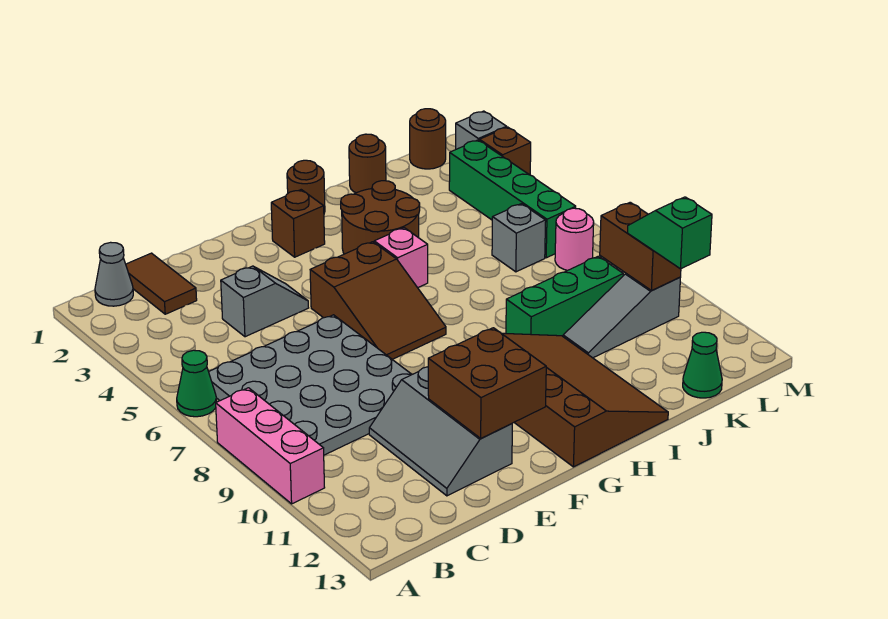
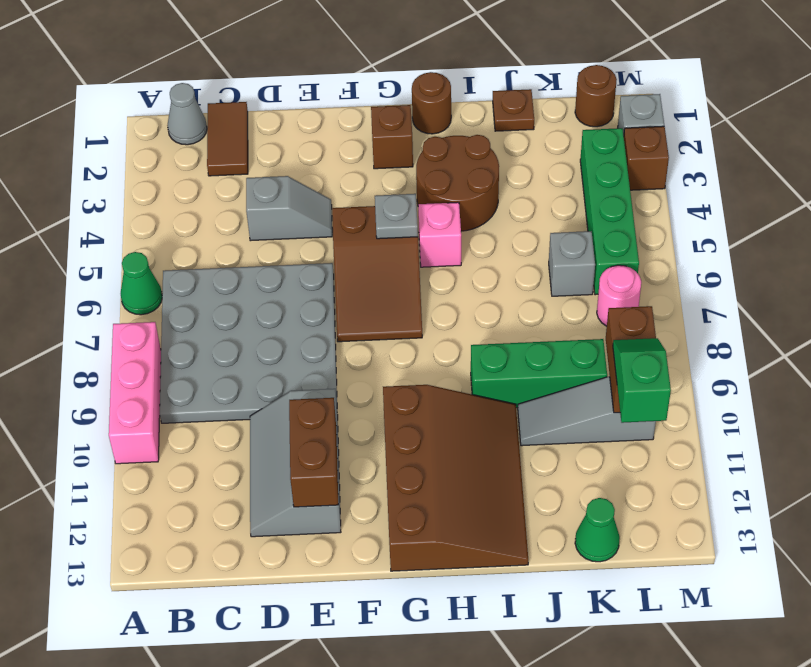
brown brick E11:F12 level 2 -> brown brick E11:E12 level 2
none -> grey plate G5 level 2
brown round brick J1 level 1 -> brown plate J1 level 1

